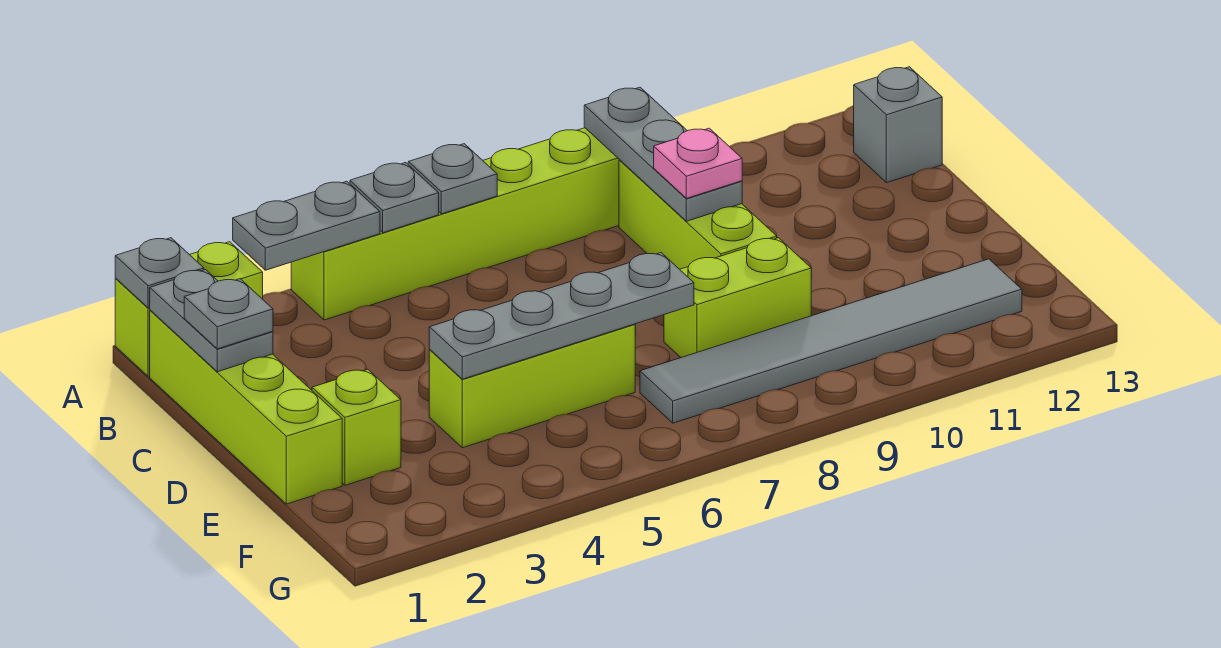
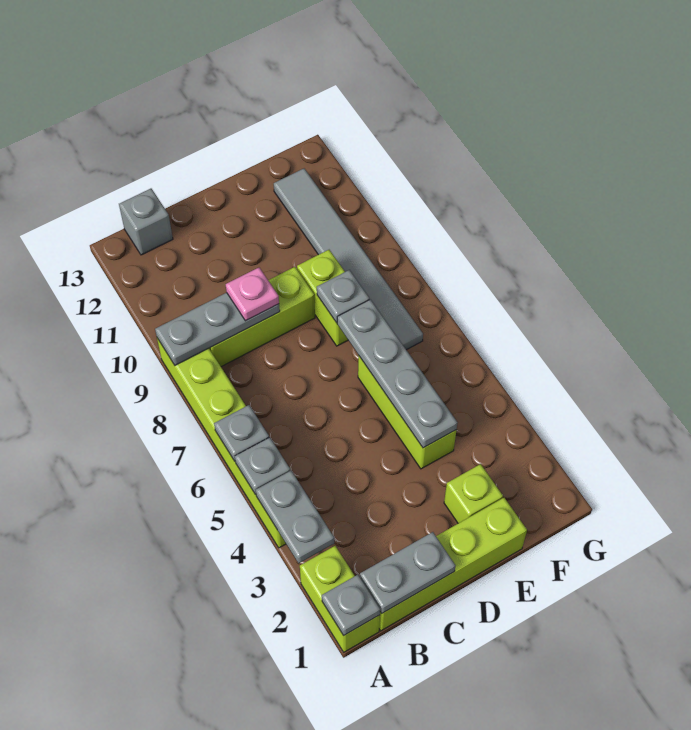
grey plate C1 level 3 -> grey plate E8 level 2

